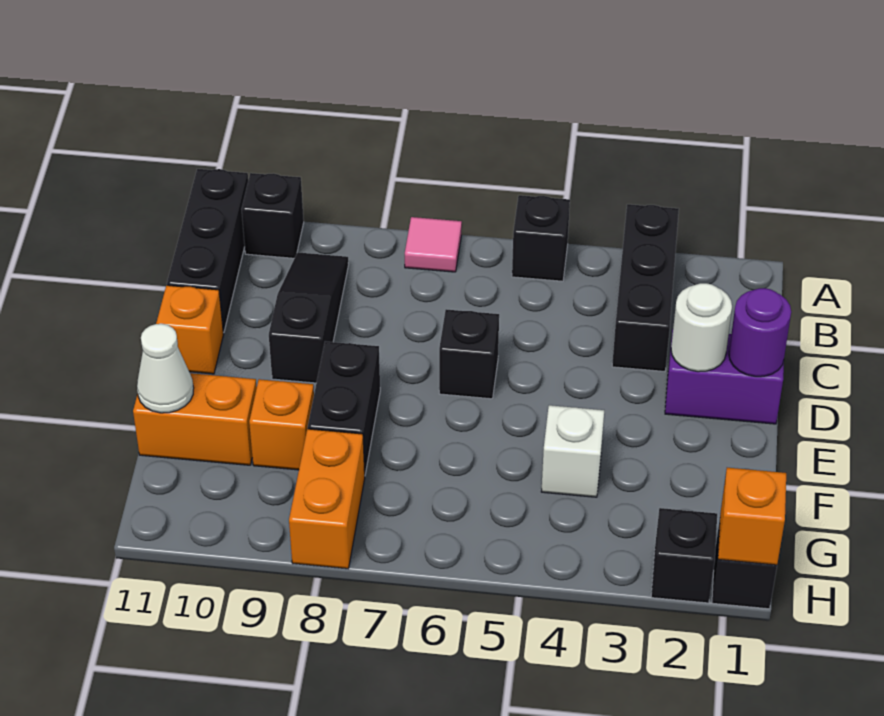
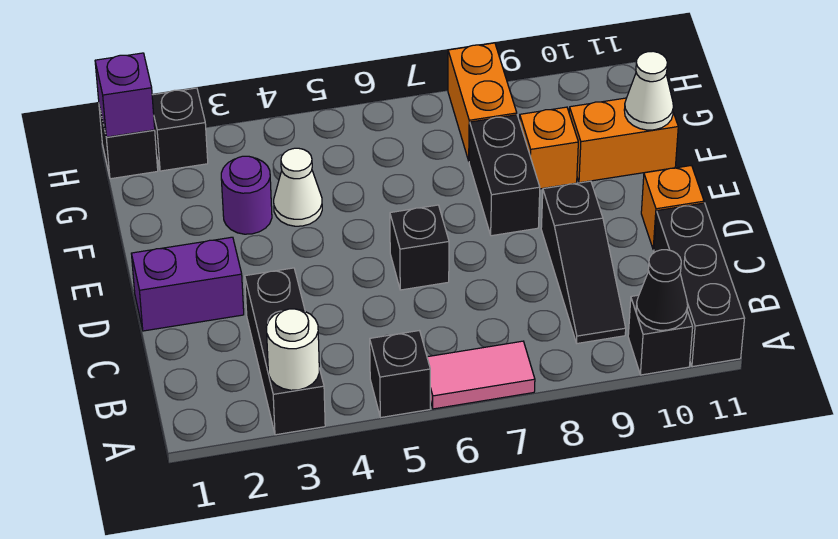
pink tile A7 level 1 -> pink tile A6:A7 level 1
none -> black cone A10 level 2
purple round brick D1 level 2 -> purple round brick F3 level 1
white round brick D2 level 2 -> white round brick A3 level 2
white brick F4 level 1 -> white cone F4 level 1
orange brick H1 level 2 -> purple brick H1 level 2

